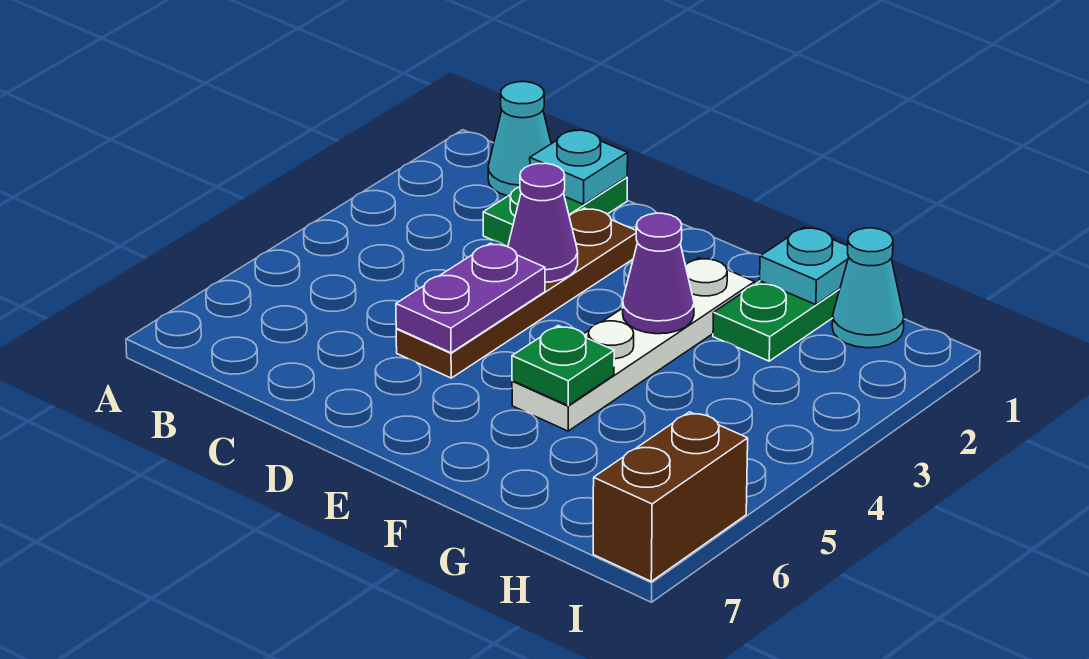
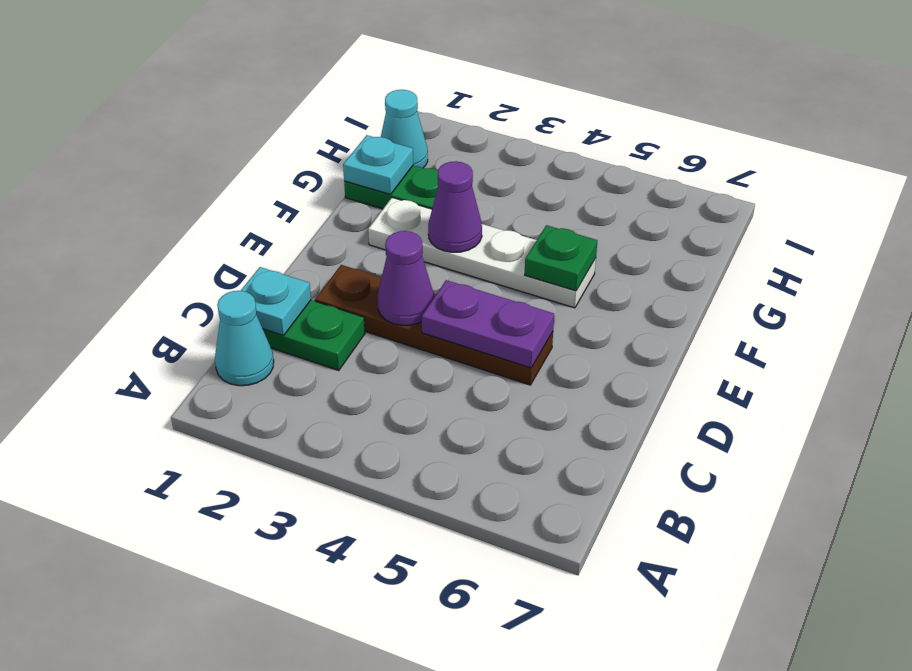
brown brick I6:I7 level 1 -> none

